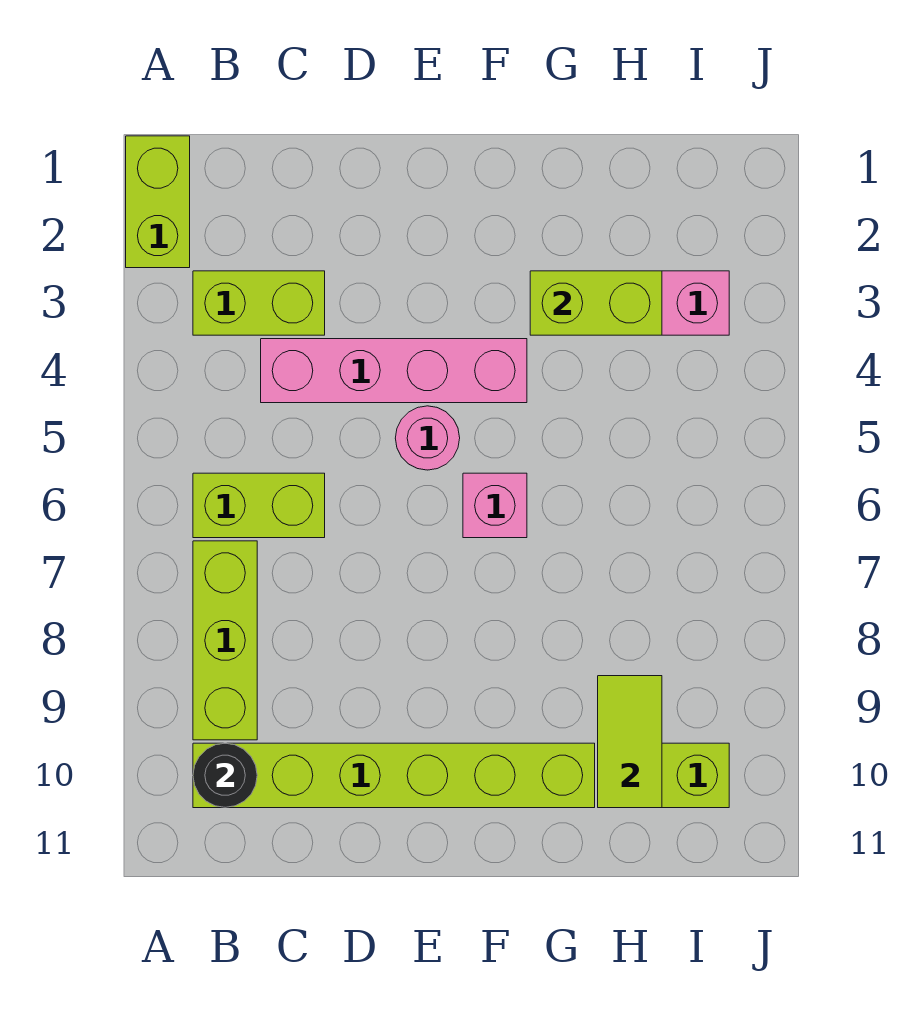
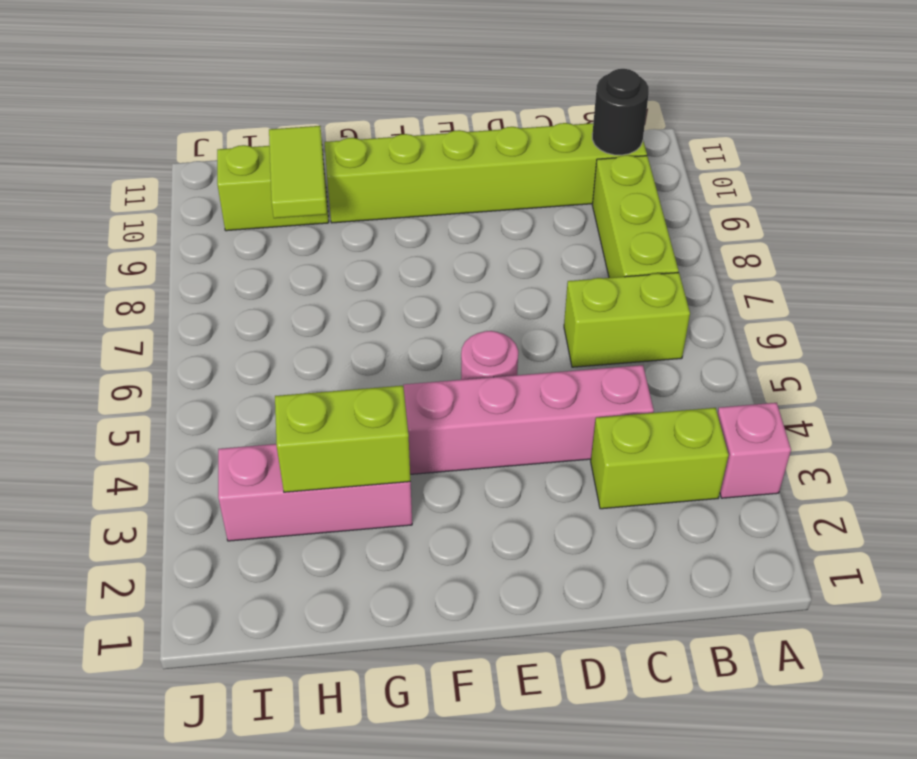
lime brick A1:A2 level 1 -> none
pink brick F6 level 1 -> pink brick A3 level 1

